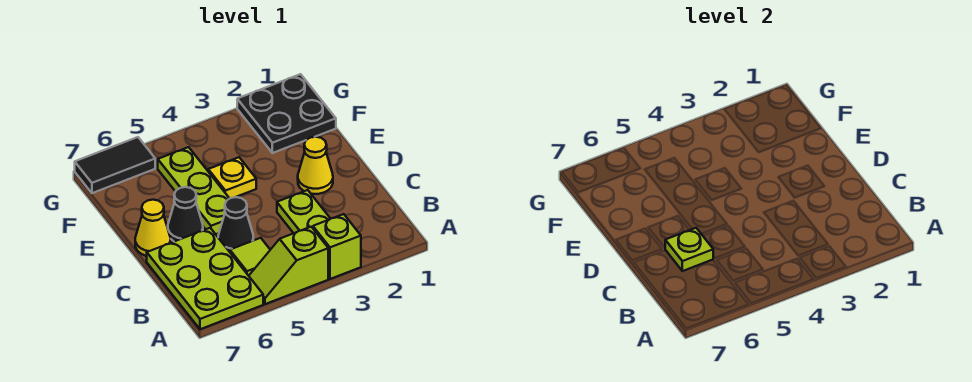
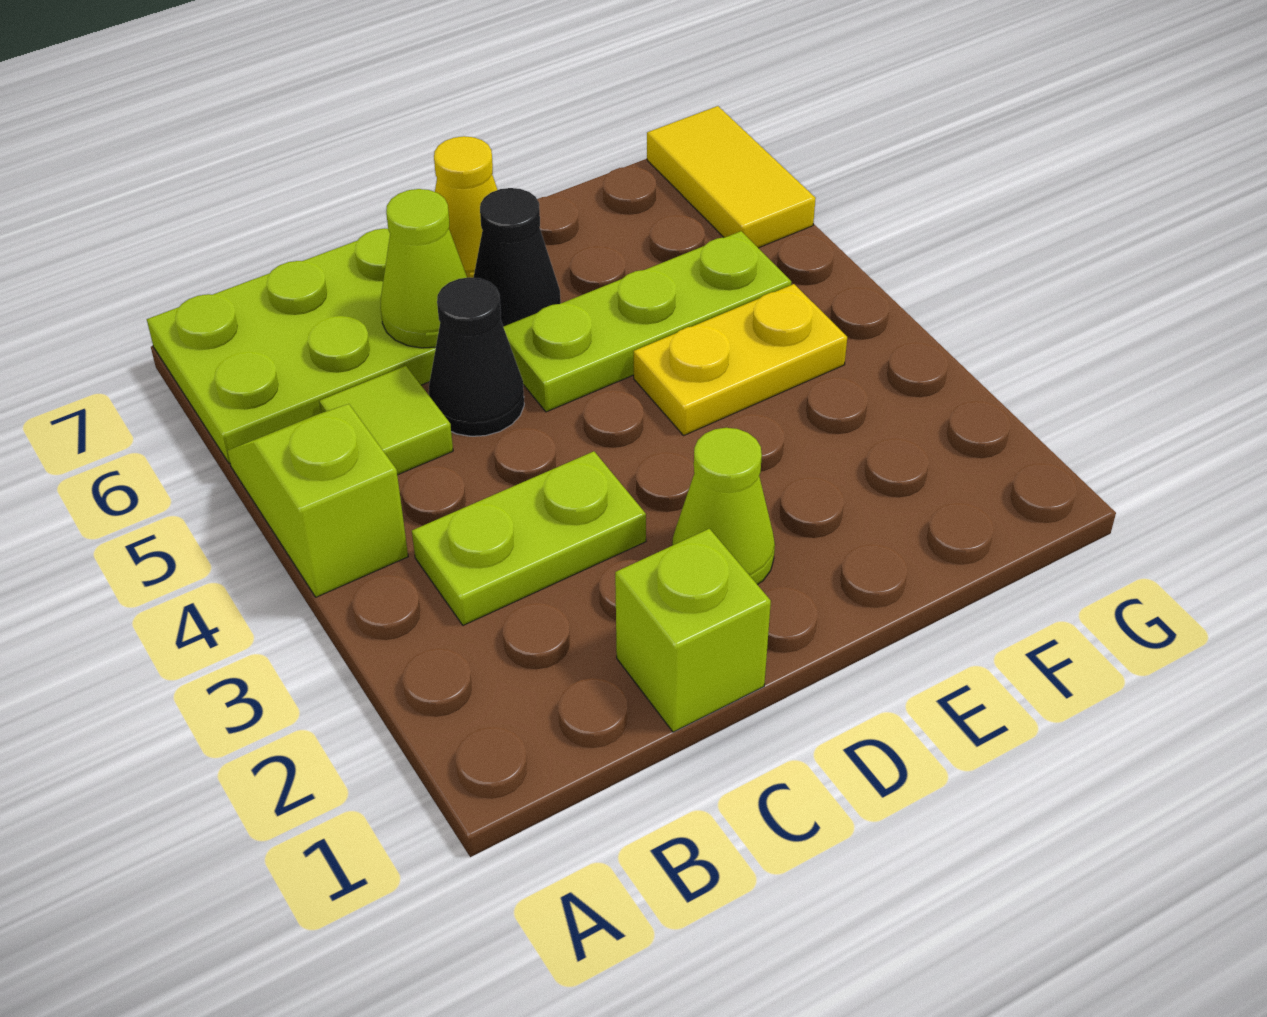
lime brick A3 level 1 -> lime brick C1 level 1
lime plate C6 level 2 -> lime cone C6 level 2
yellow cone D2 level 1 -> lime cone D2 level 1
yellow plate E4 level 1 -> yellow plate E4:F4 level 1
black plate F1:G2 level 1 -> none
black tile G6:G7 level 1 -> yellow tile G6:G7 level 1

